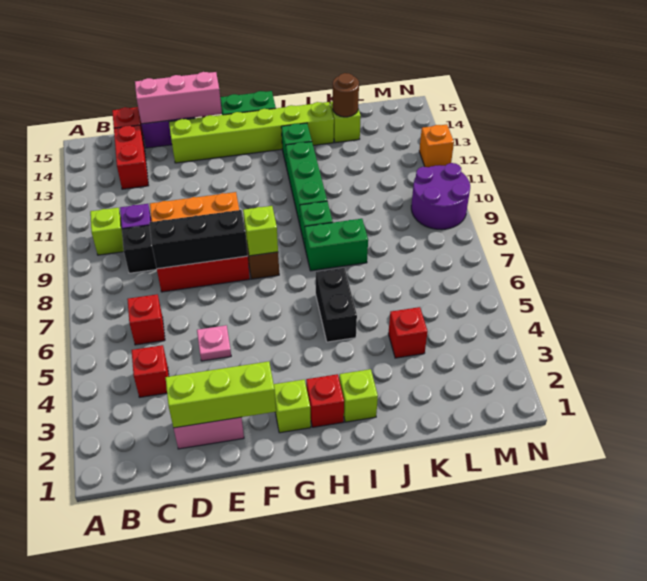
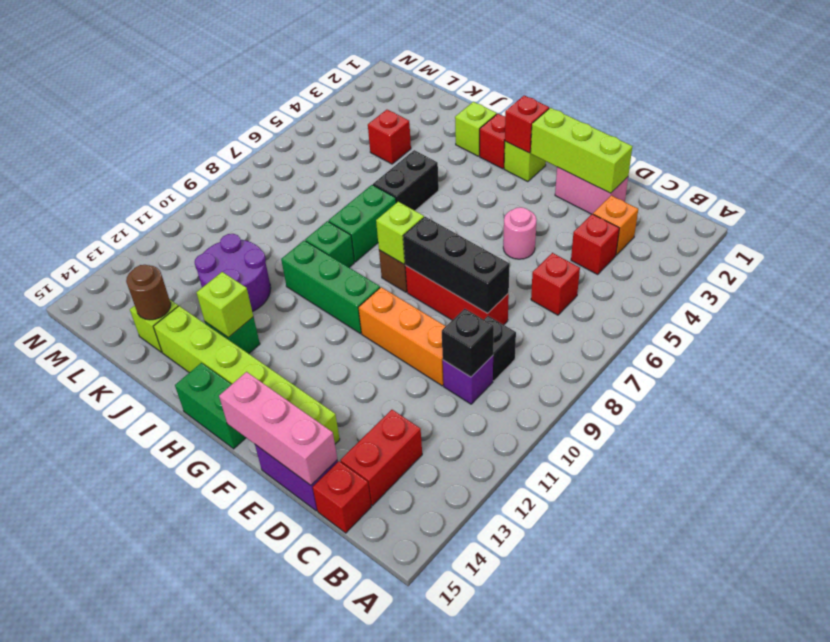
lime brick B10 level 1 -> lime brick I13 level 2
none -> black brick C10 level 2
pink plate E5 level 1 -> pink round brick E5 level 1
none -> red brick G2 level 2
green brick I8:J8 level 1 -> green brick I7:I8 level 1
green brick I10:I12 level 1 -> green brick G10:I10 level 1
purple round brick M9:N10 level 1 -> purple round brick J11:K12 level 1
orange brick N12 level 1 -> orange brick C3 level 1

